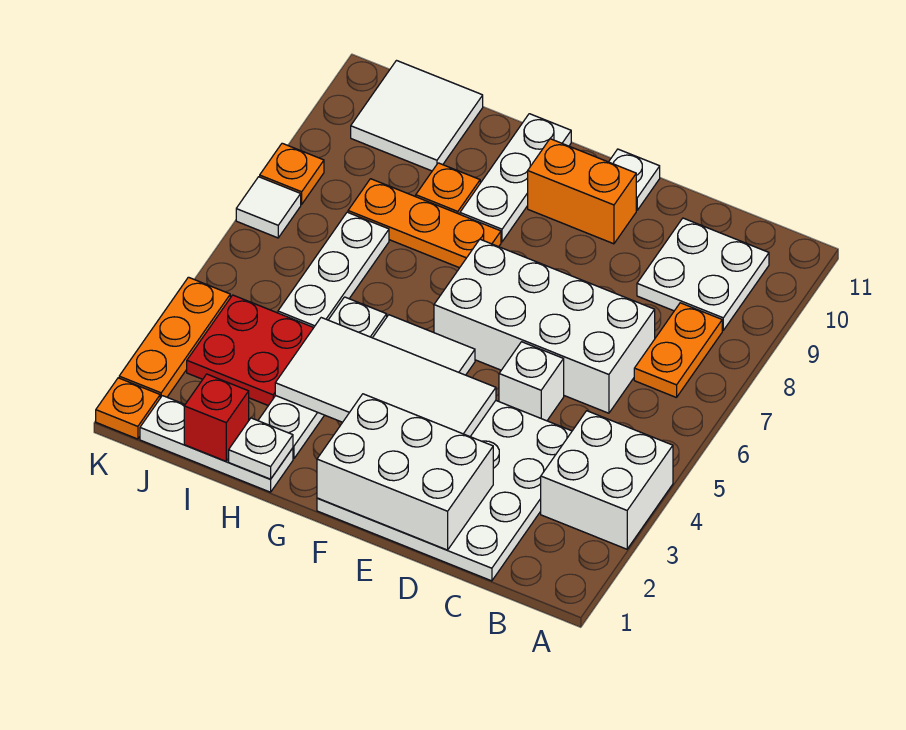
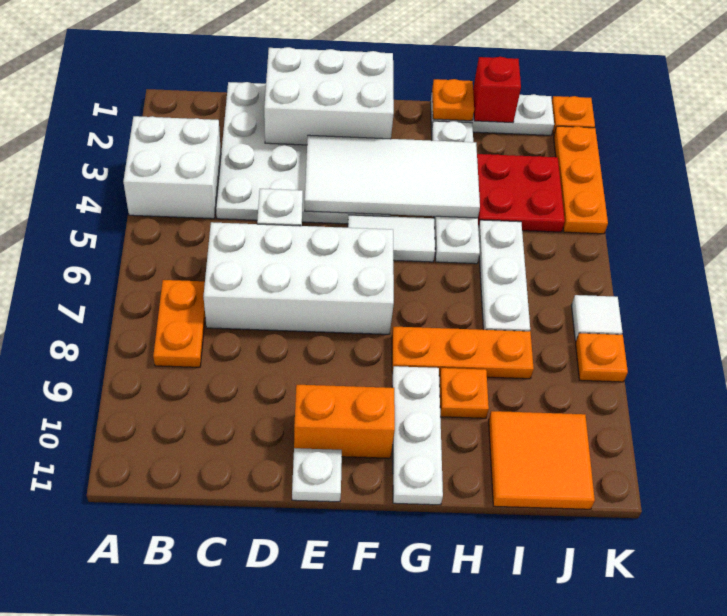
white plate B9:C10 level 1 -> none
white plate H1 level 2 -> orange plate H1 level 2
white tile I10:J11 level 1 -> orange tile I10:J11 level 1

